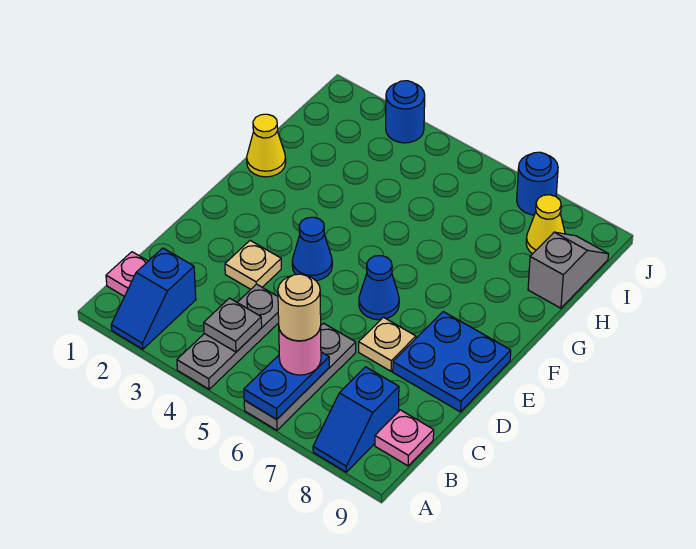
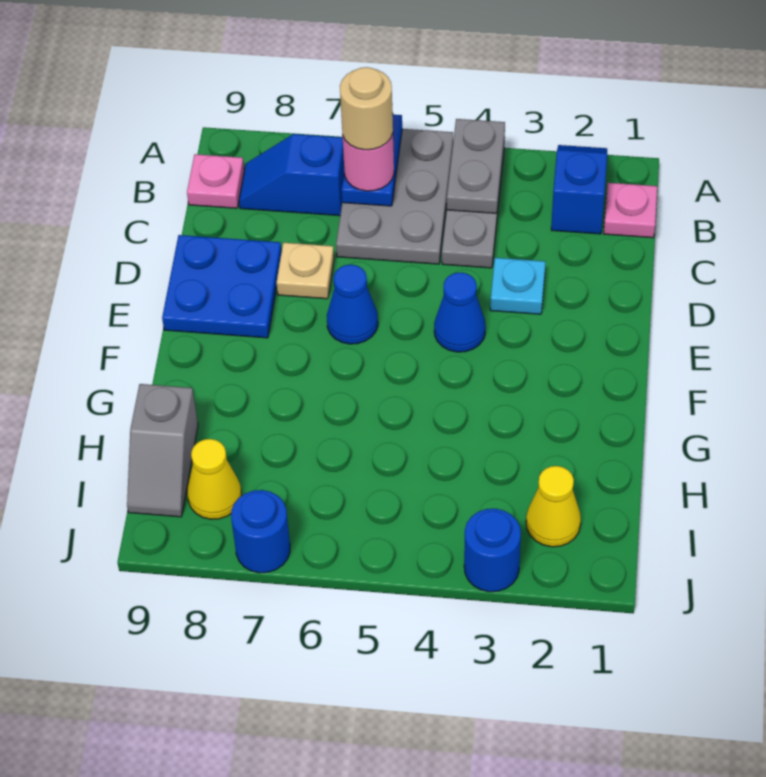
grey plate A6:C6 level 1 -> grey plate A5:C6 level 1
blue slope A8:B8 level 1 top B -> blue slope B7:B8 level 1 top 7
grey plate B4 level 2 -> grey plate A4:B4 level 2
tan plate D3 level 1 -> cyan plate D3 level 1
yellow cone G1 level 1 -> yellow cone I2 level 1

